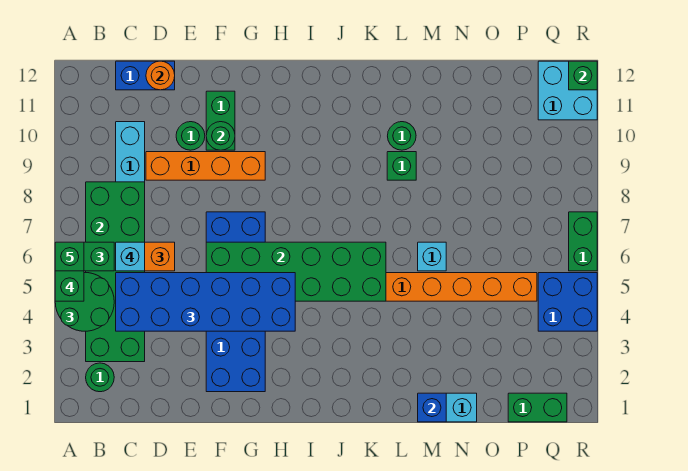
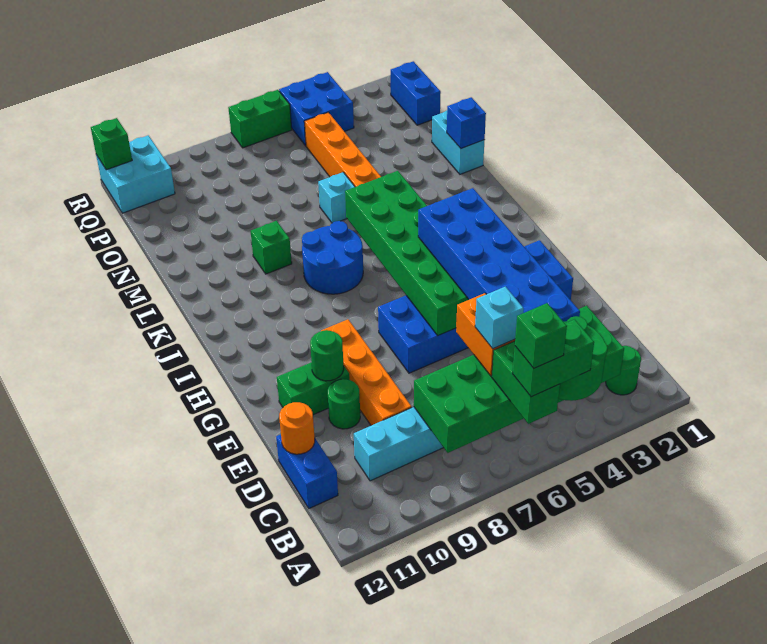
none -> blue round brick J7:K8 level 1
green round brick L10 level 1 -> none
green brick P1:Q1 level 1 -> blue brick P1:Q1 level 1

